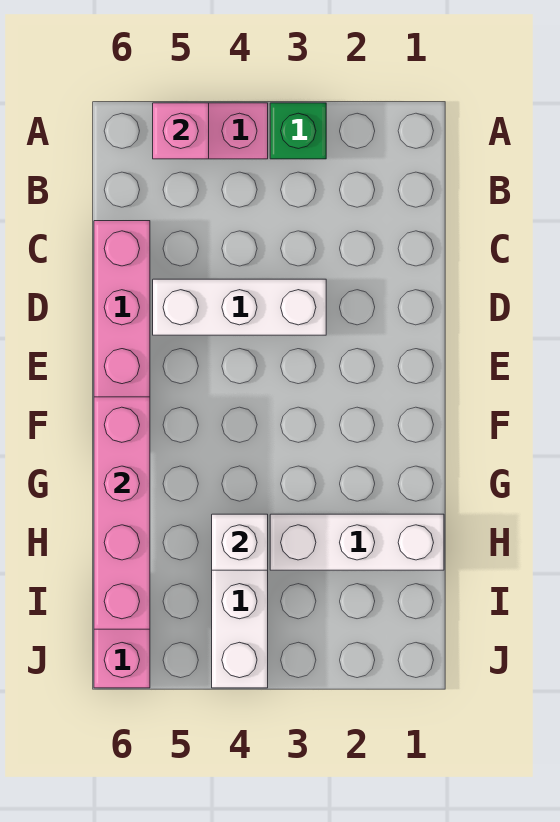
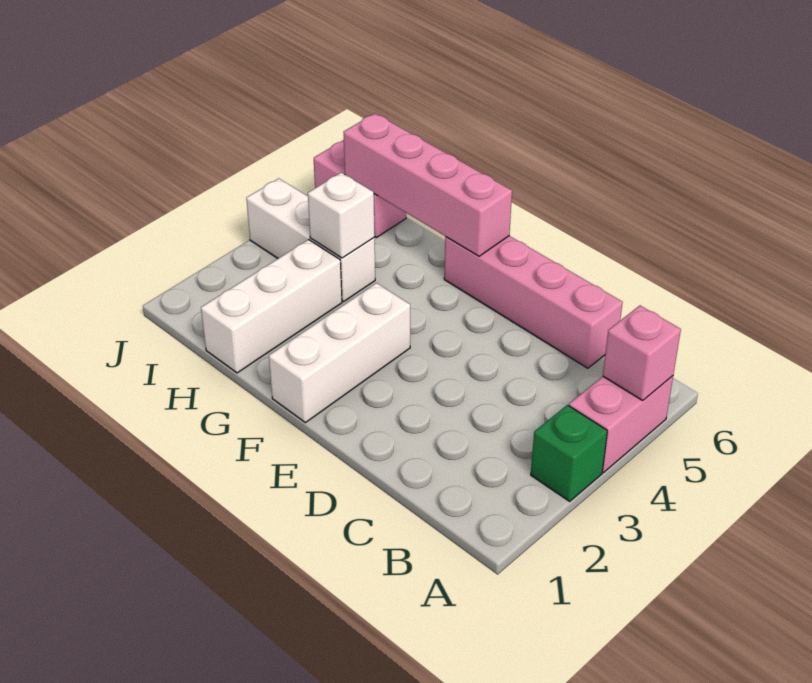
white brick D3:D5 level 1 -> white brick F1:F3 level 1

